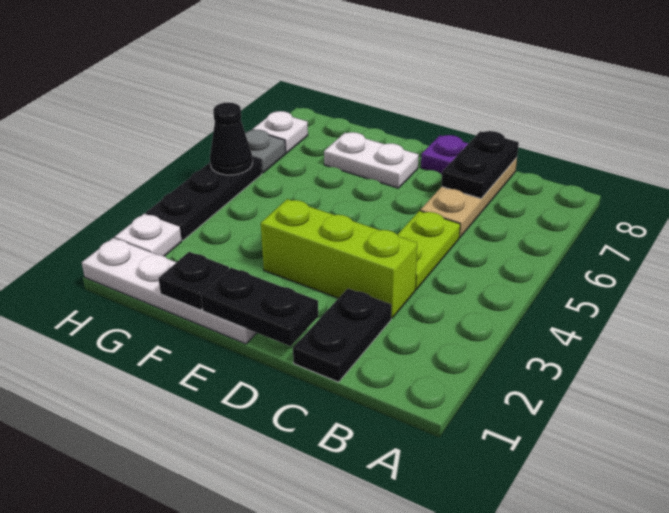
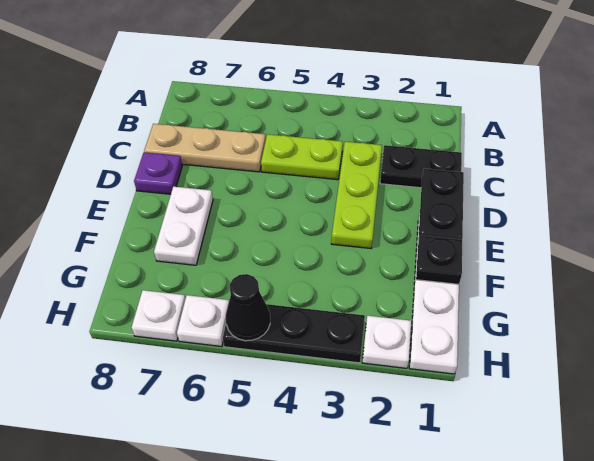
lime brick C3:E3 level 1 -> lime plate C3:E3 level 1
black plate C7:C8 level 2 -> none
grey plate H6 level 1 -> white plate H6 level 1

